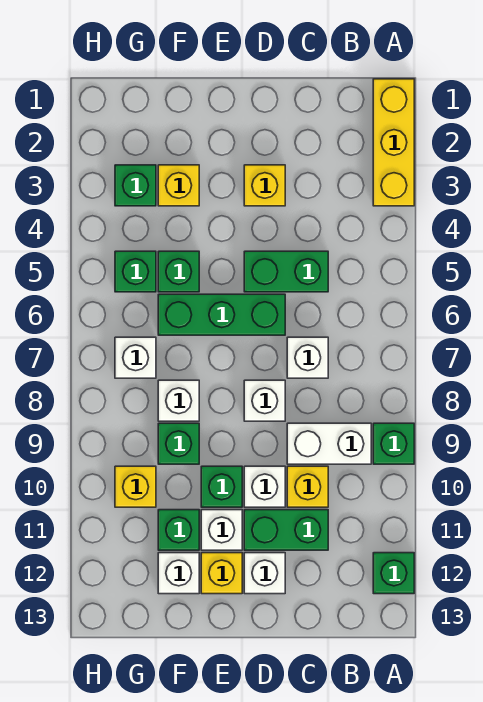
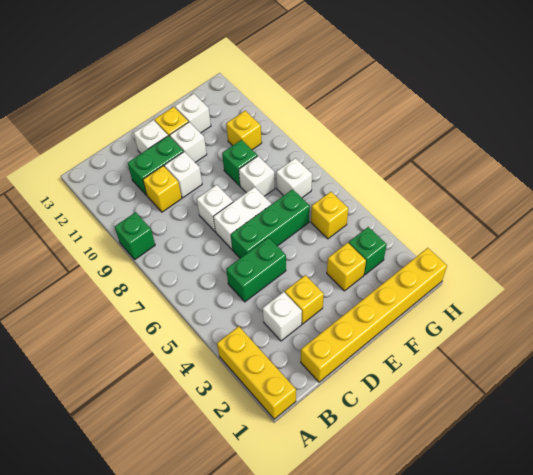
green brick A12 level 1 -> none
white brick B9:C9 level 1 -> white brick D7:E7 level 1
none -> yellow brick C1:H1 level 1
white brick C7 level 1 -> white brick C3 level 1
green brick E10 level 1 -> none
green brick F5 level 1 -> none
green brick F11 level 1 -> none
green brick G5 level 1 -> yellow brick G5 level 1

